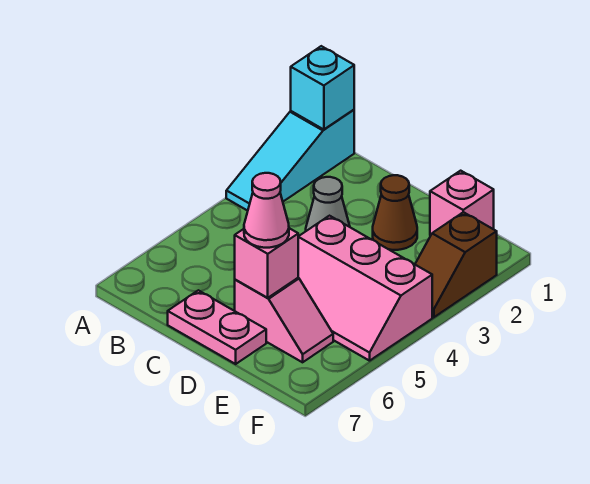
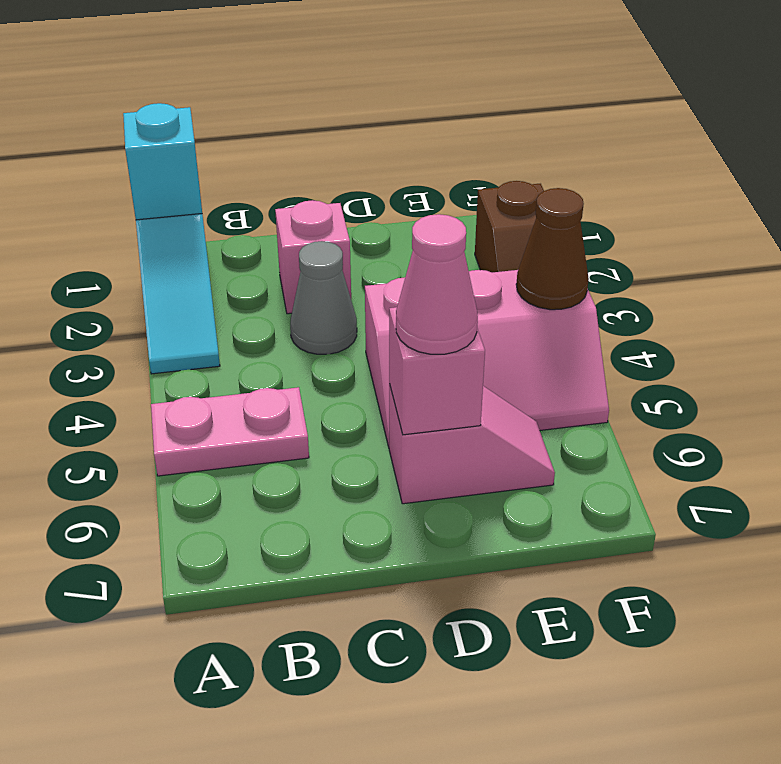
pink plate C7:D7 level 1 -> pink plate A5:B5 level 1
brown cone D2 level 1 -> brown cone F4 level 2
pink brick E1 level 1 -> pink brick C2 level 1

